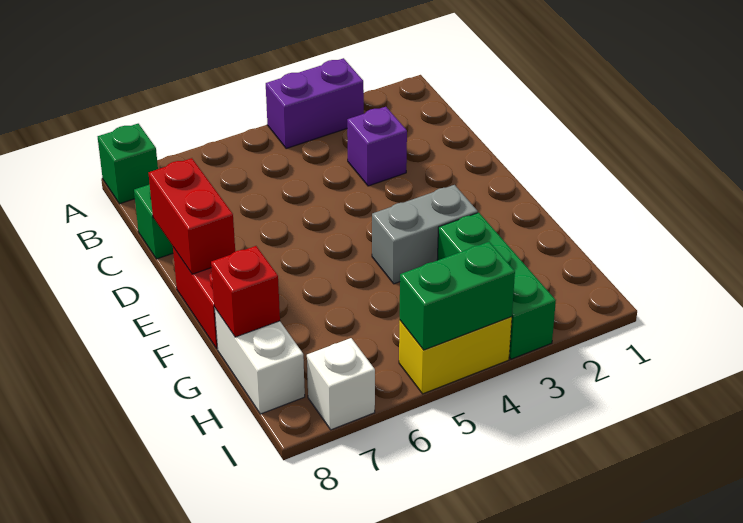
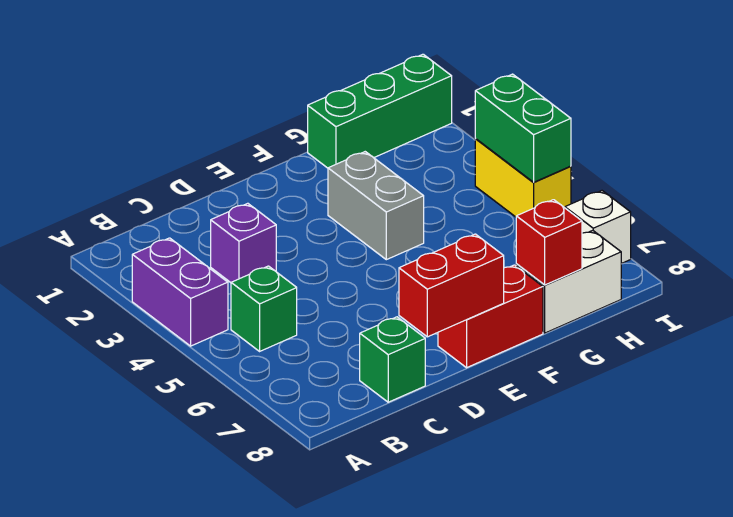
green brick A8 level 1 -> green brick B5 level 1
green brick G3:I3 level 1 -> green brick G1:I1 level 1

